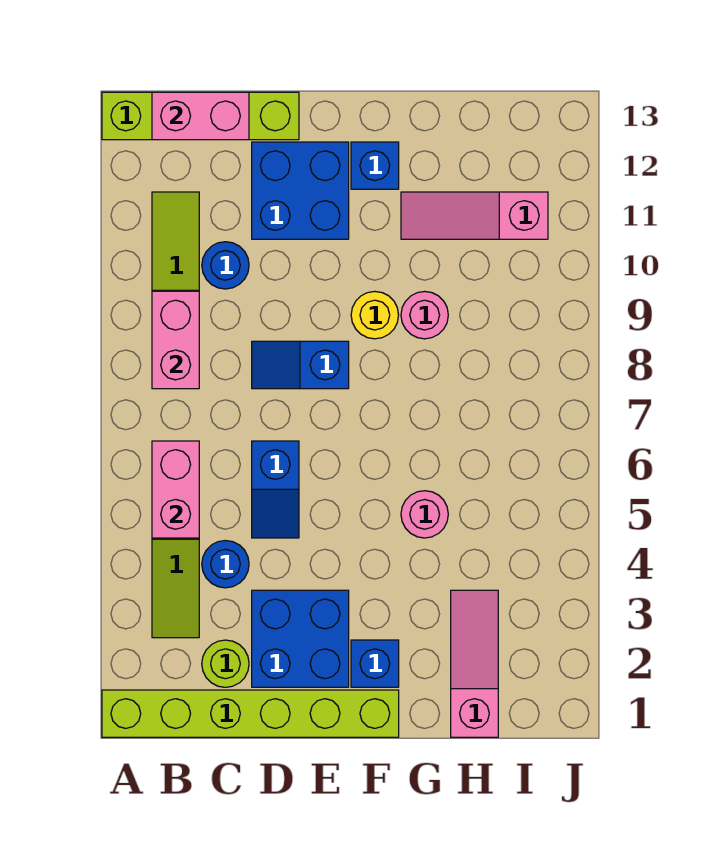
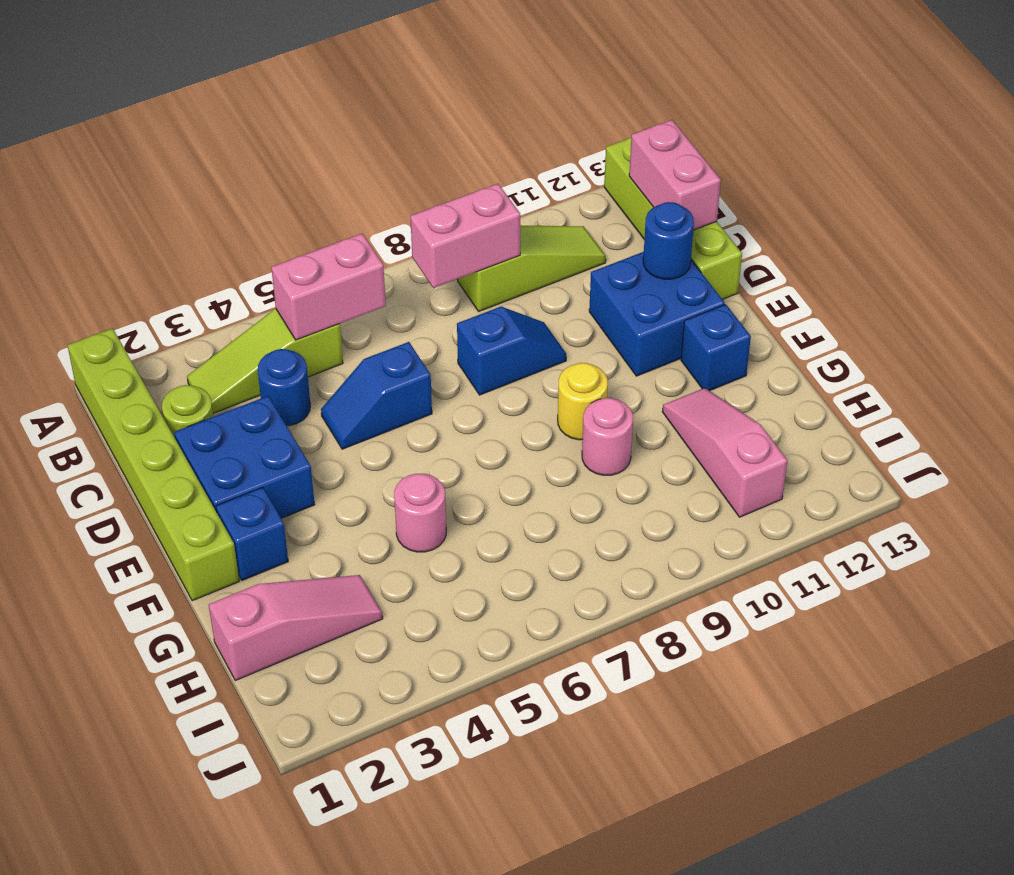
blue round brick C10 level 1 -> blue round brick D12 level 2
blue slope D8:E8 level 1 top E -> blue slope D8:D9 level 1 top 8

